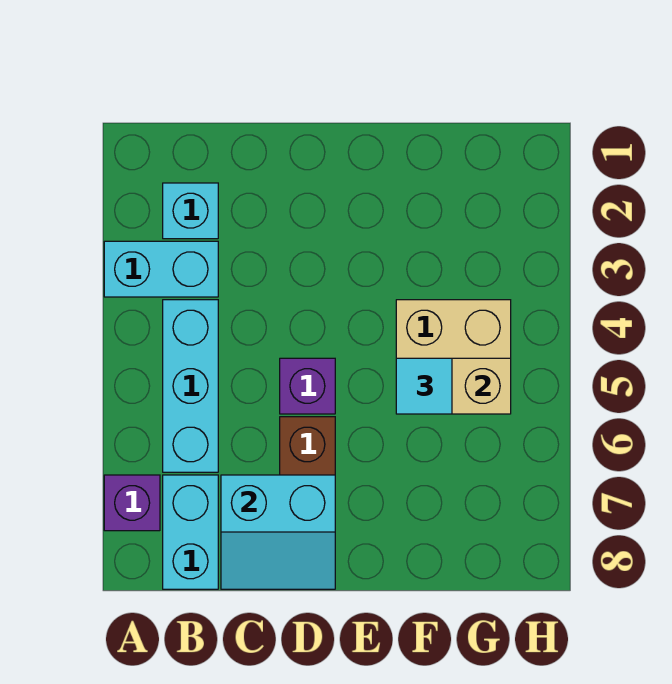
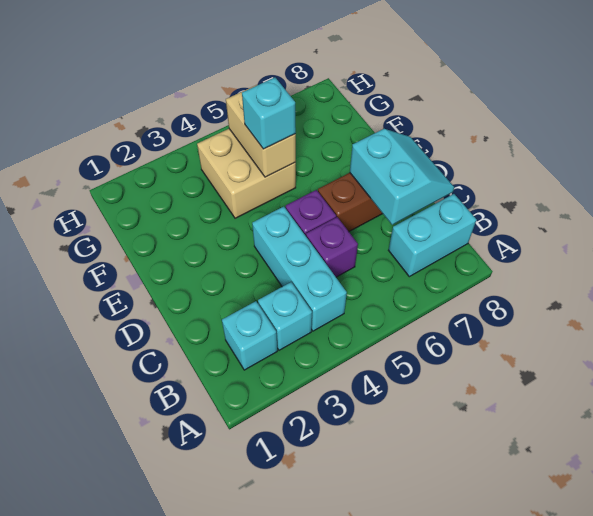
cyan brick A3:B3 level 1 -> cyan brick B3 level 1
purple brick A7 level 1 -> purple brick C5 level 1
cyan brick B4:B6 level 1 -> cyan brick B4:D4 level 1
cyan tile F5 level 3 -> cyan brick F5 level 3

